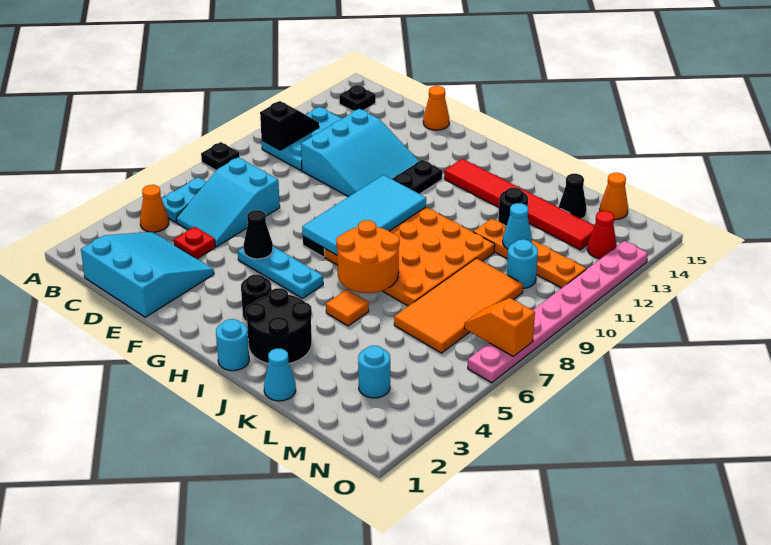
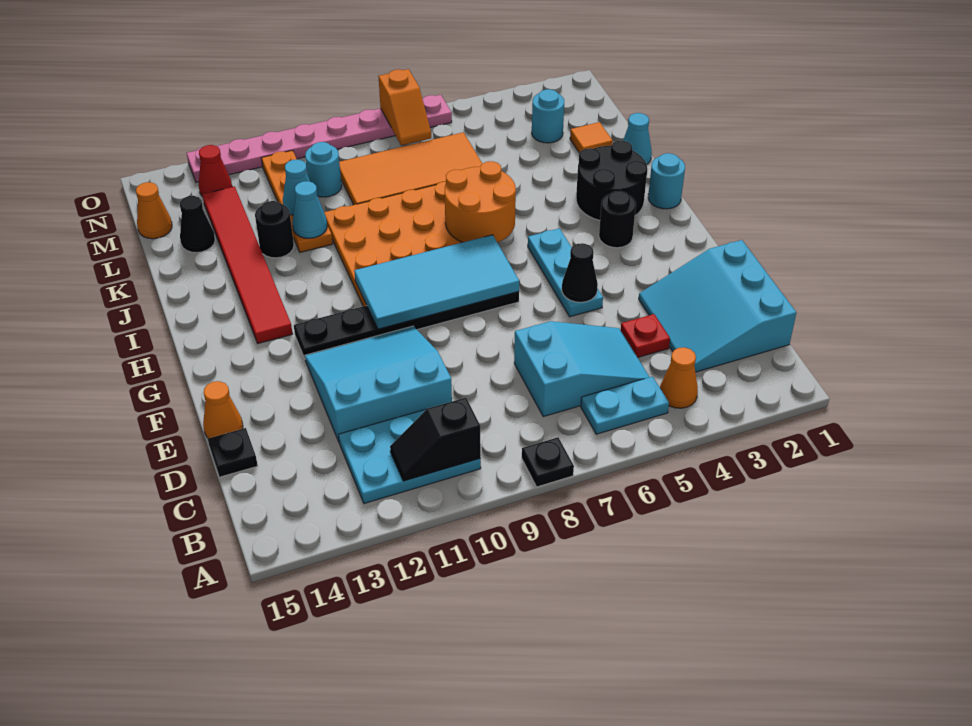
black plate B14 level 1 -> black plate D15 level 1
orange tile J5 level 1 -> orange tile L2 level 1
none -> cyan cone K11 level 2

